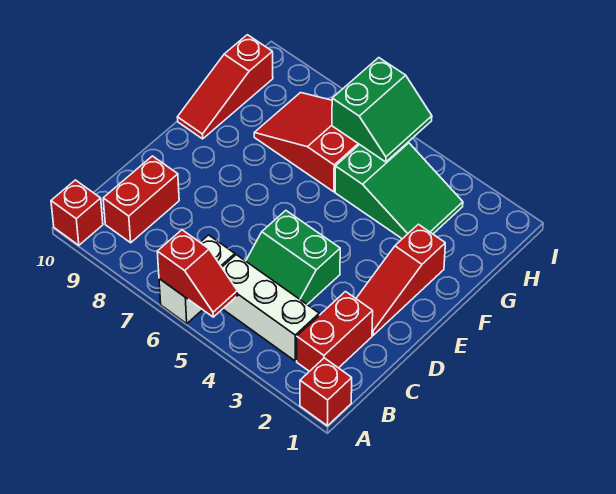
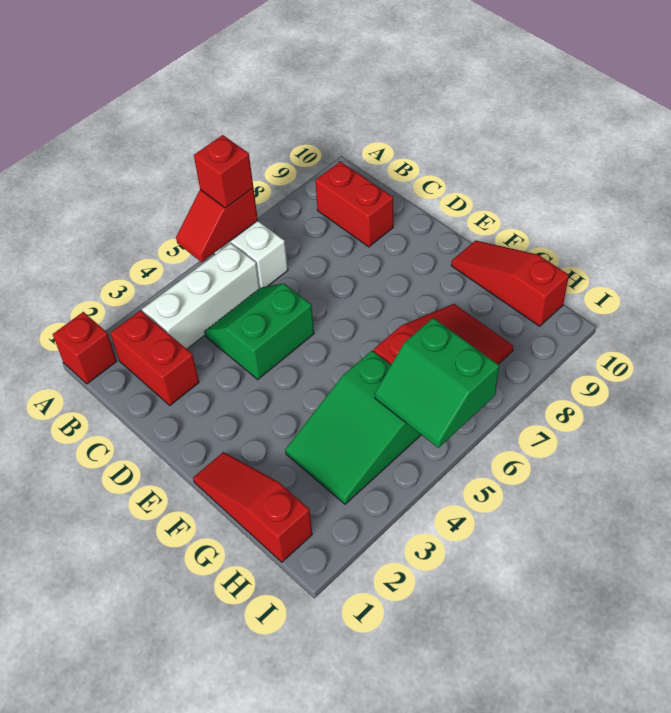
red brick A10 level 1 -> red brick A6 level 3
red slope D2:F2 level 1 top F -> red slope F1:H1 level 1 top H

